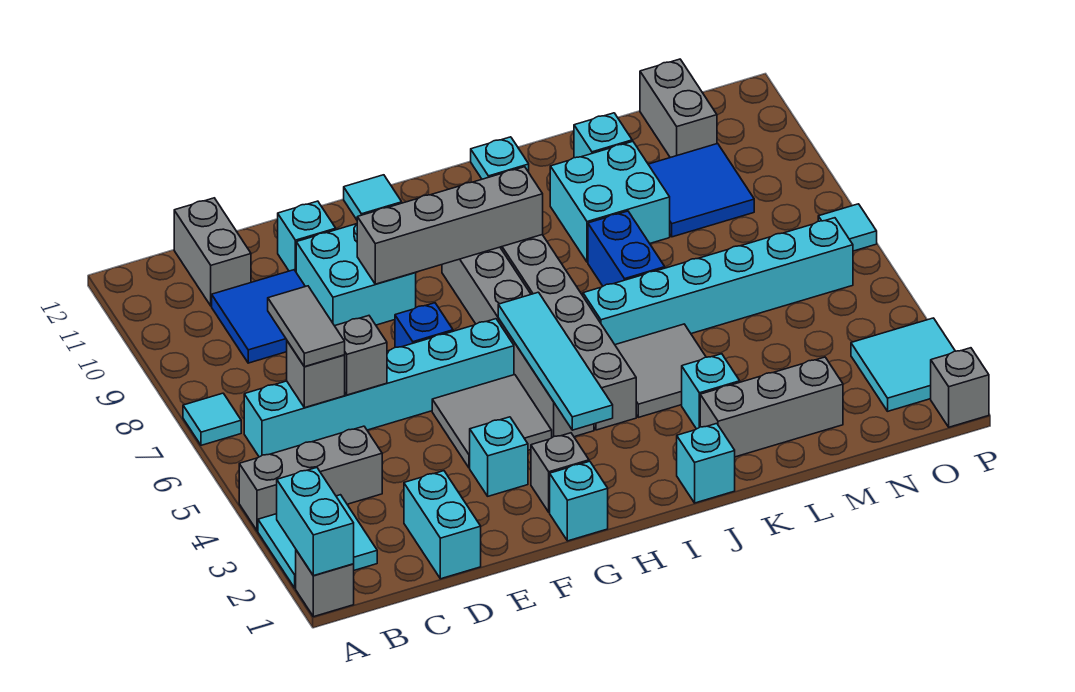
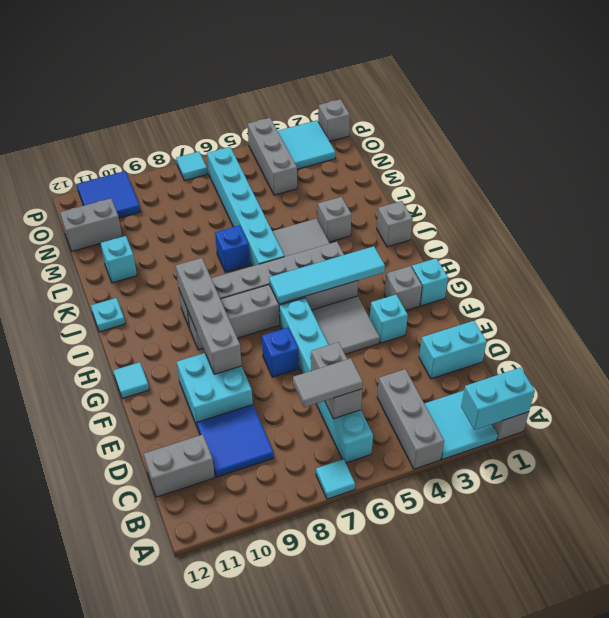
cyan brick E11 level 1 -> none
cyan brick J1 level 1 -> grey brick J1 level 1
grey brick K2:M2 level 1 -> grey brick N4:P4 level 1
cyan brick K3 level 1 -> grey brick K3 level 1
blue brick K7:K8 level 1 -> blue brick K7 level 1
cyan brick K9:L10 level 1 -> none
blue tile M9:N10 level 1 -> blue tile O10:P11 level 1

